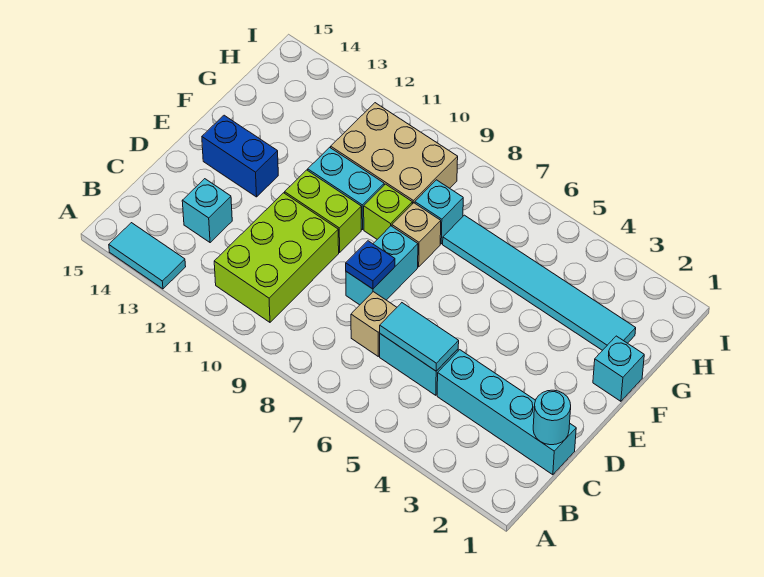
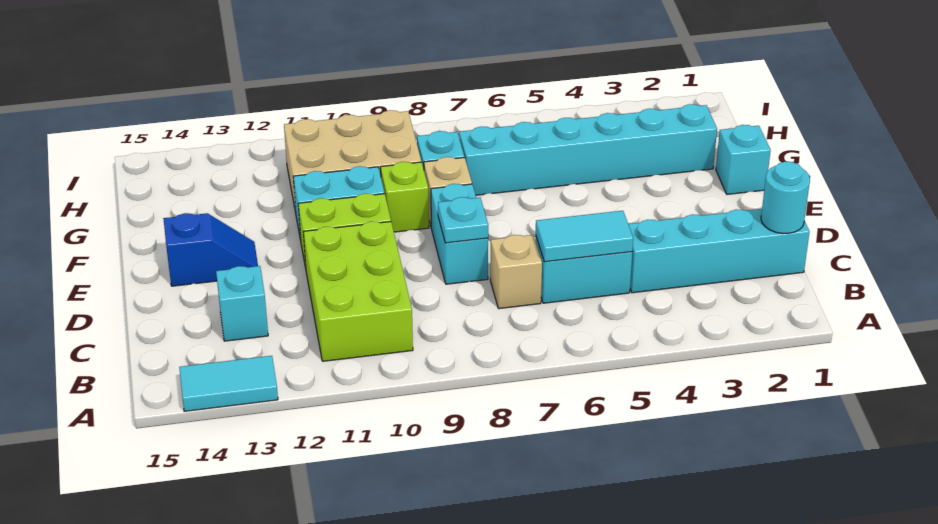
blue plate D8 level 2 -> cyan plate D8 level 2
blue brick E13:E14 level 1 -> blue slope E13:E14 level 1 top 14
cyan tile G2:G7 level 1 -> cyan brick G2:G7 level 1

